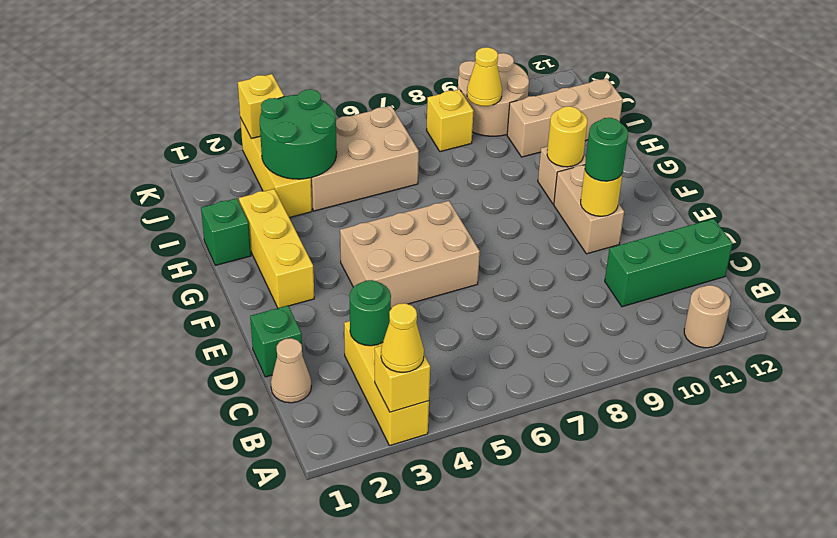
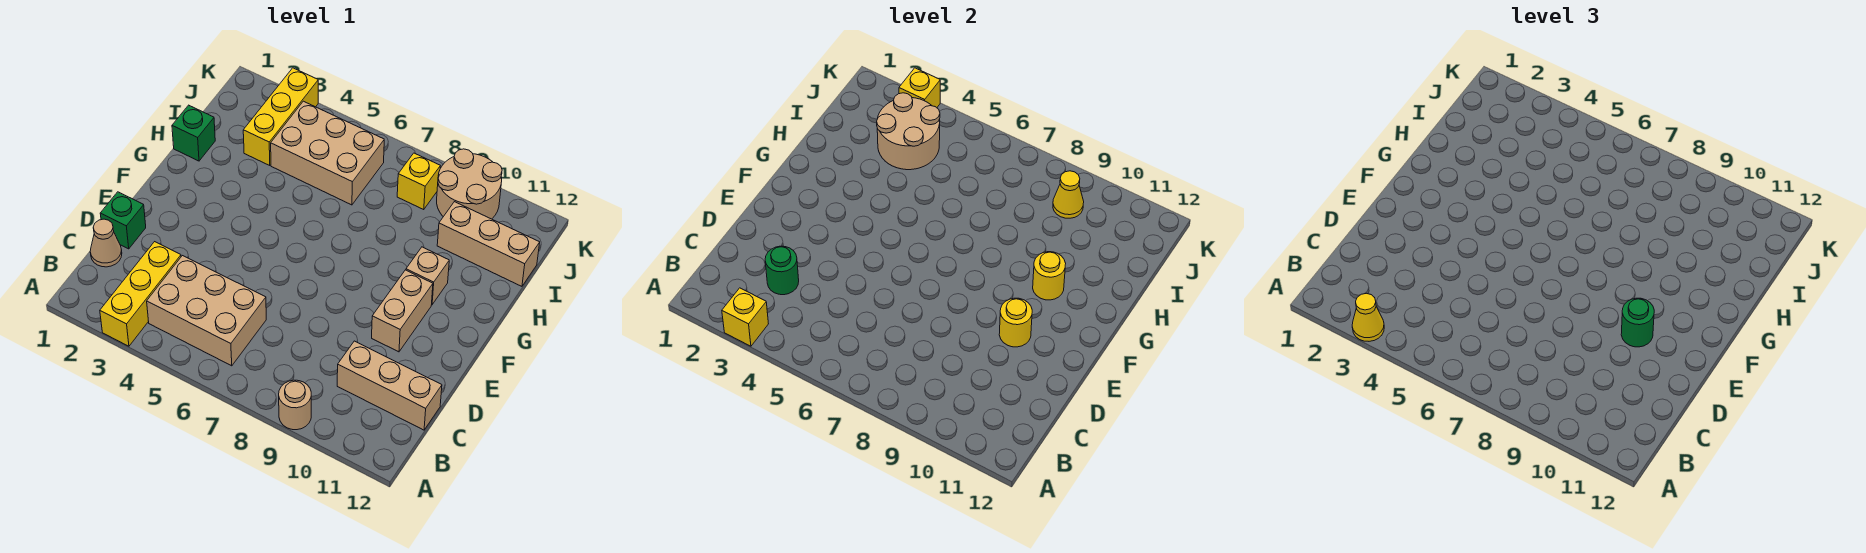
tan round brick A11 level 1 -> tan round brick A9 level 1
green brick C10:C12 level 1 -> tan brick C10:C12 level 1
tan brick E4:F6 level 1 -> tan brick B4:C6 level 1
yellow brick F2:H2 level 1 -> none
green round brick I3:J4 level 2 -> tan round brick I3:J4 level 2

